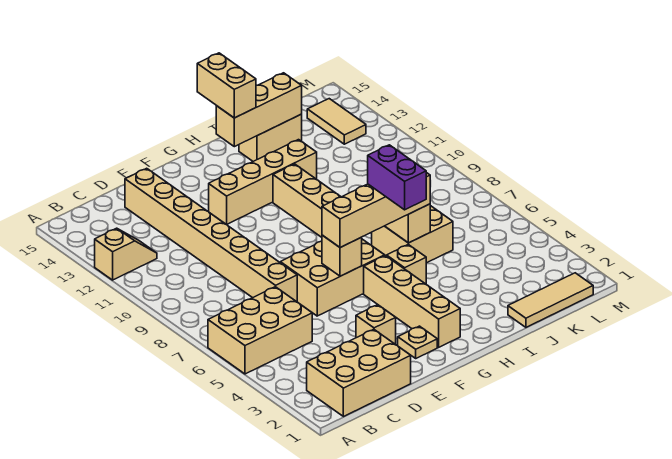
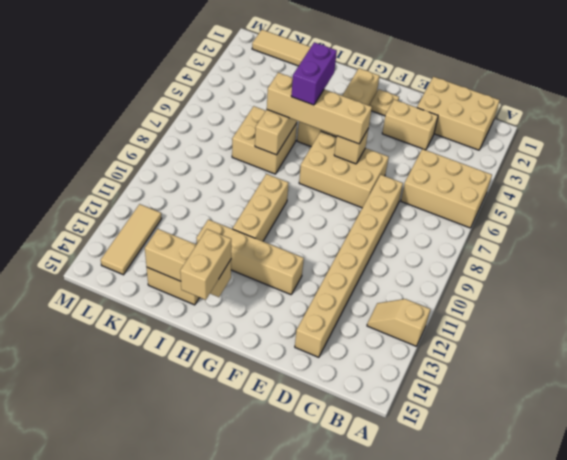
tan brick E3 level 1 -> tan brick D3:E3 level 1
tan tile L13:L14 level 1 -> tan tile L12:L14 level 1

